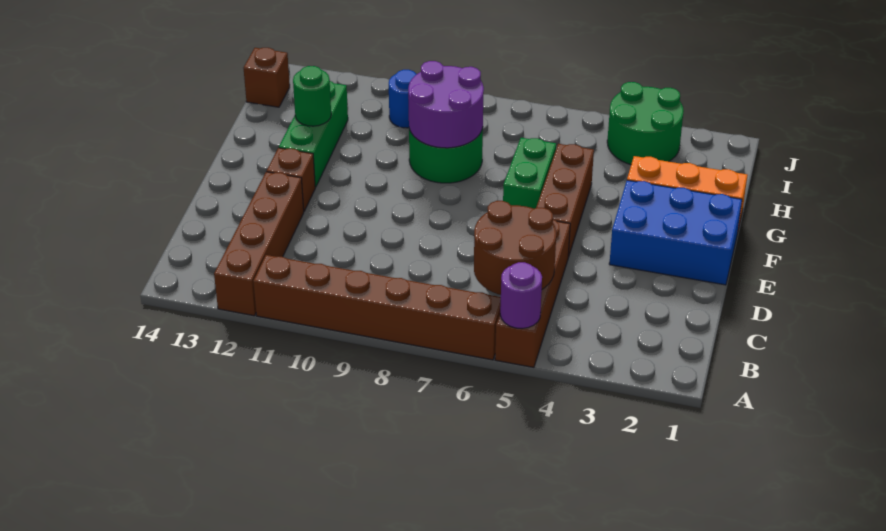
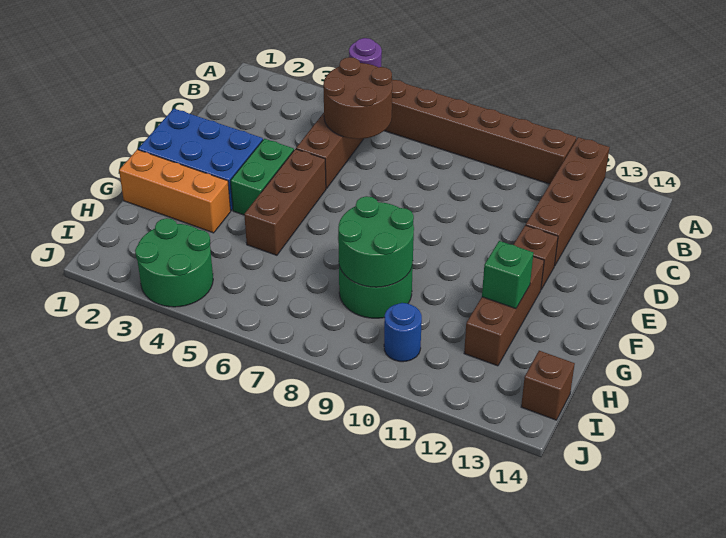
green brick F6:G6 level 1 -> green brick E4:F4 level 1
green brick F12:H12 level 1 -> brown brick F12:H12 level 1
purple round brick G8:H9 level 2 -> green round brick G8:H9 level 2
green round brick G12 level 2 -> green brick G12 level 2

